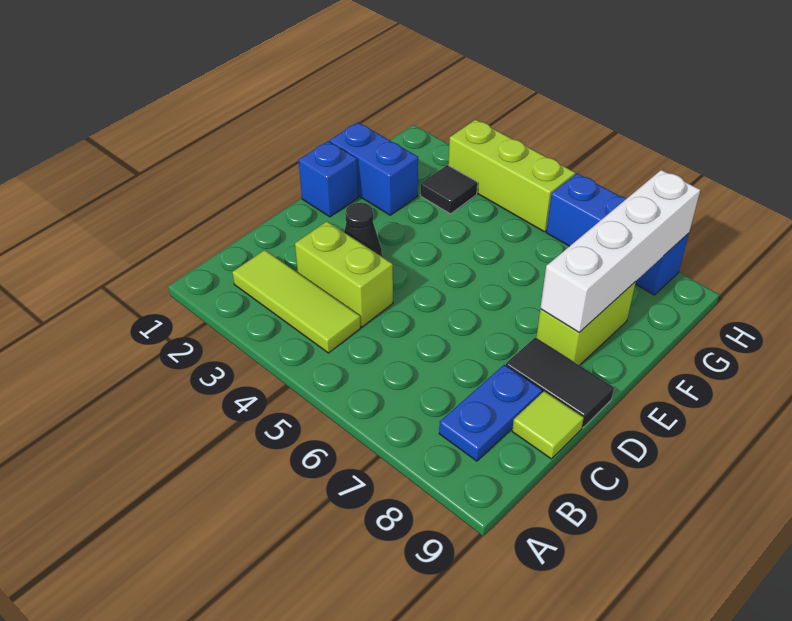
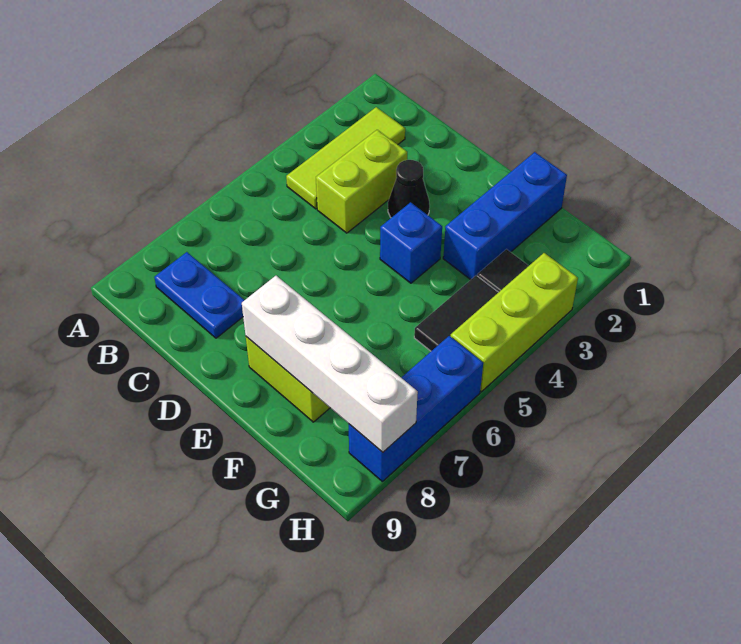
lime tile C9 level 1 -> none
black tile D8:D9 level 1 -> black tile G4:G5 level 1
blue brick E1 level 1 -> blue brick E4 level 1
blue brick F1:F2 level 1 -> blue brick F1:F3 level 1

